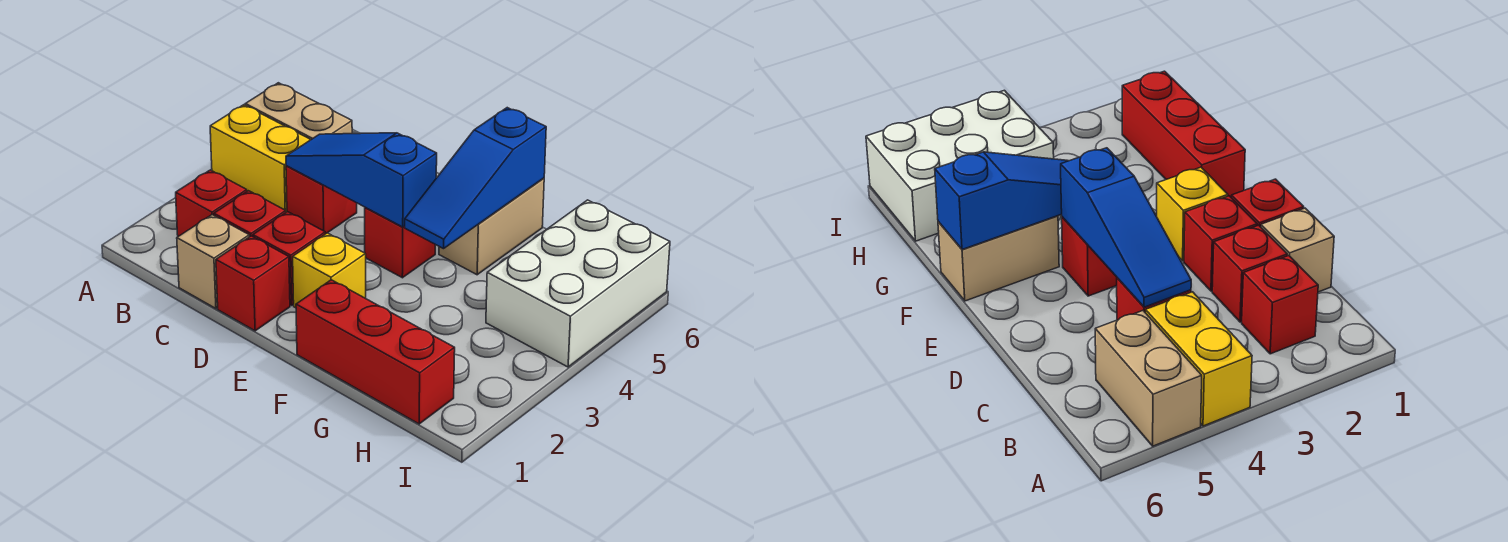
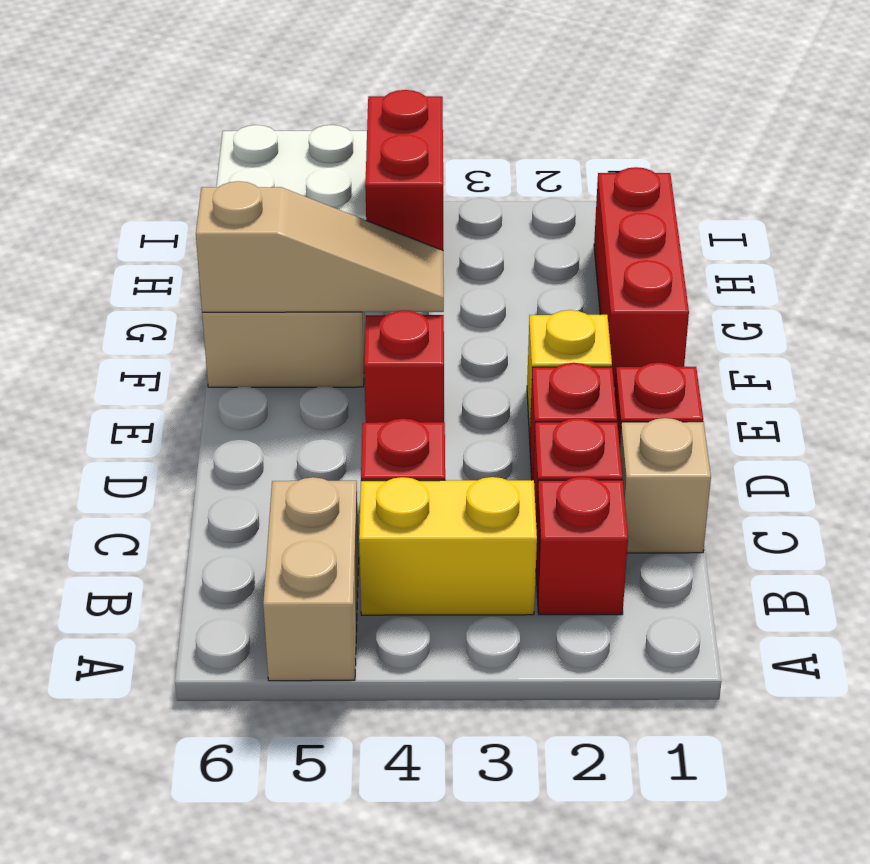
yellow brick A4:B4 level 1 -> yellow brick B3:B4 level 1
blue slope C4:E4 level 2 top E -> none
blue slope F4:F6 level 2 top 6 -> tan slope F4:F6 level 2 top 6
none -> red brick G4:H4 level 2

